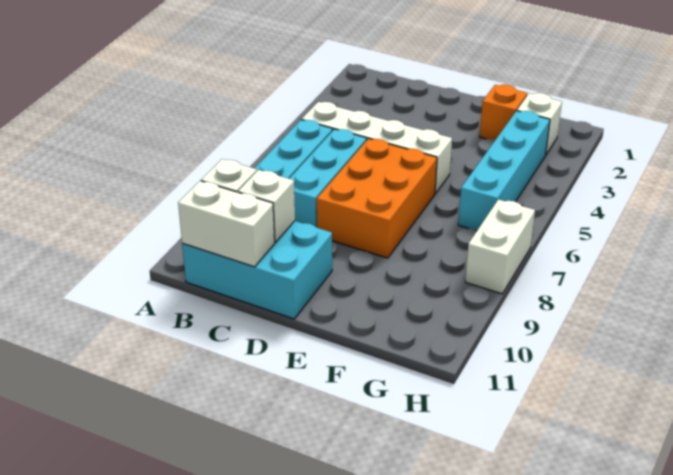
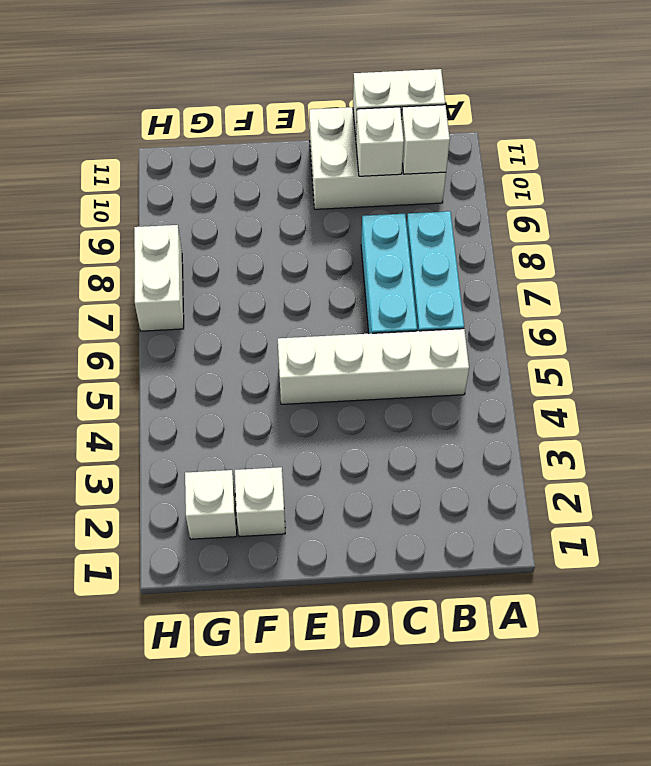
cyan brick B10:D11 level 1 -> white brick B10:D11 level 1
orange brick D6:E8 level 1 -> none
orange brick F2 level 1 -> white brick F2 level 1
cyan brick G3:G6 level 1 -> none

